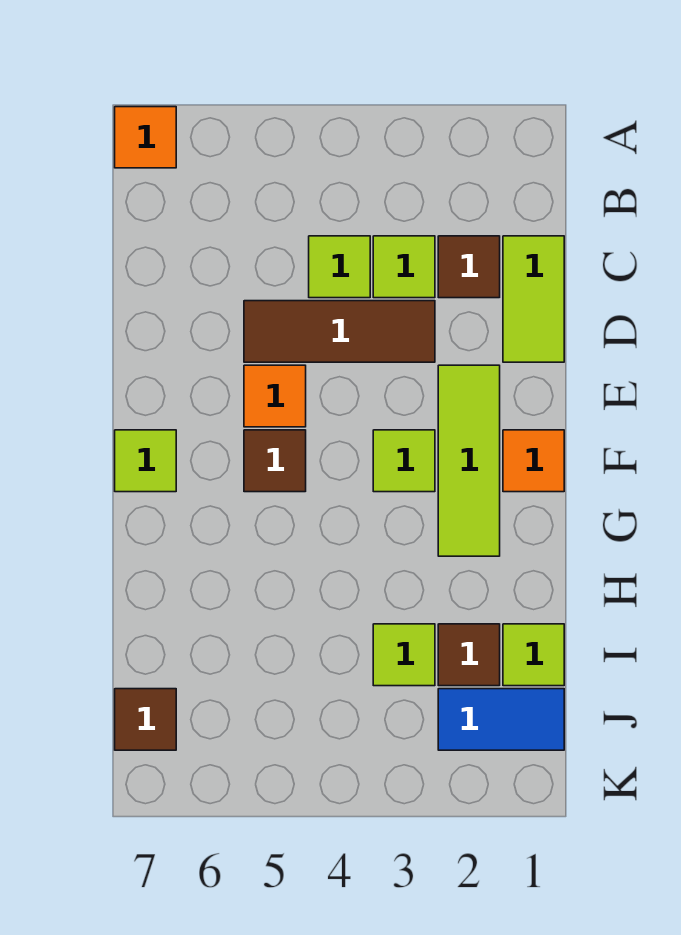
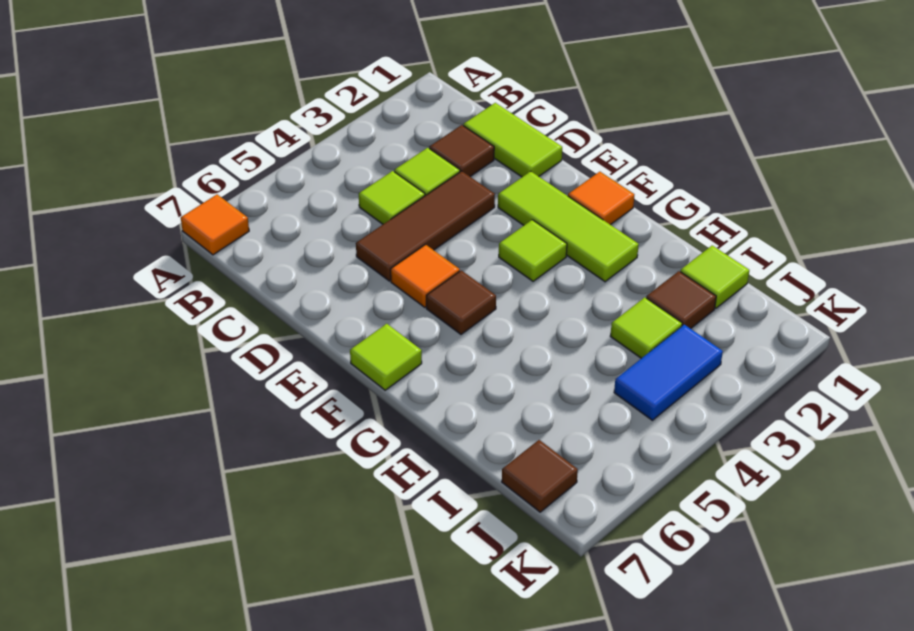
blue tile J1:J2 level 1 -> blue tile J3:J4 level 1

